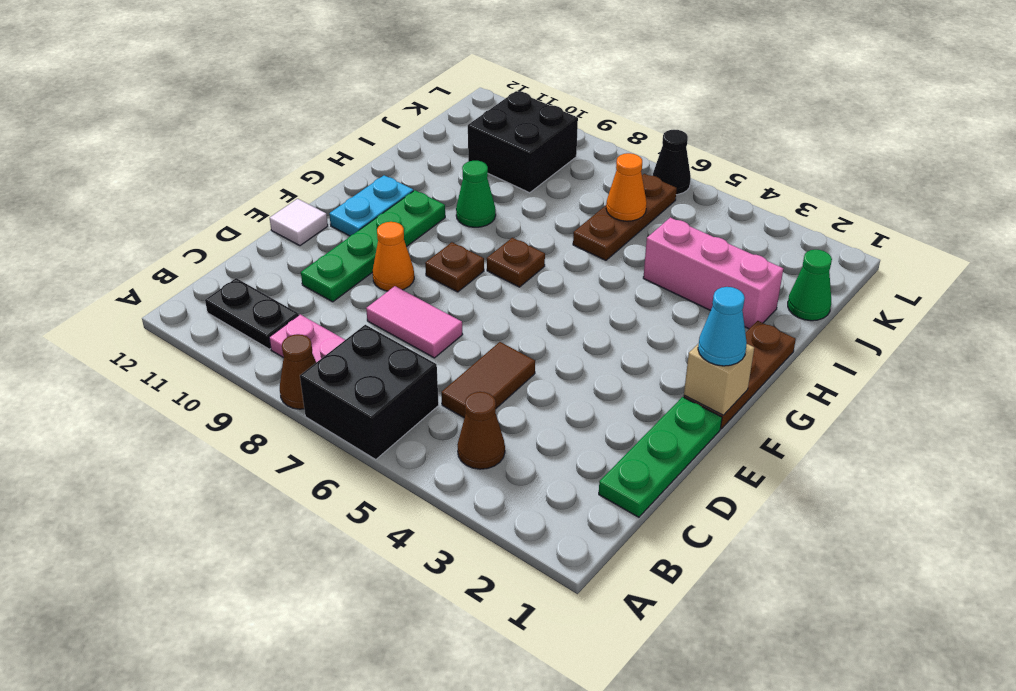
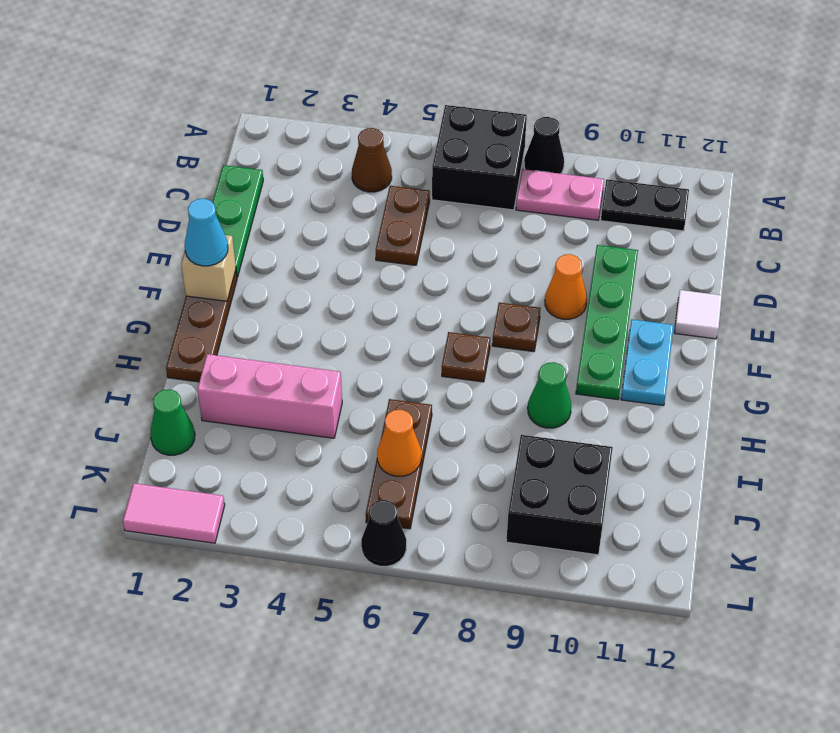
brown cone A8 level 1 -> black cone A8 level 1
brown tile C5:D5 level 1 -> brown plate C5:D5 level 1
pink tile D7:D8 level 1 -> pink tile L1:L2 level 1

